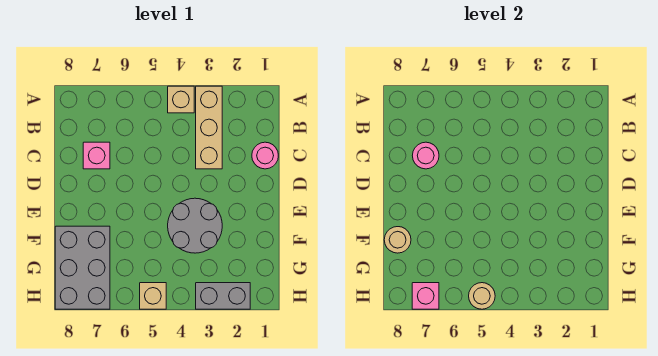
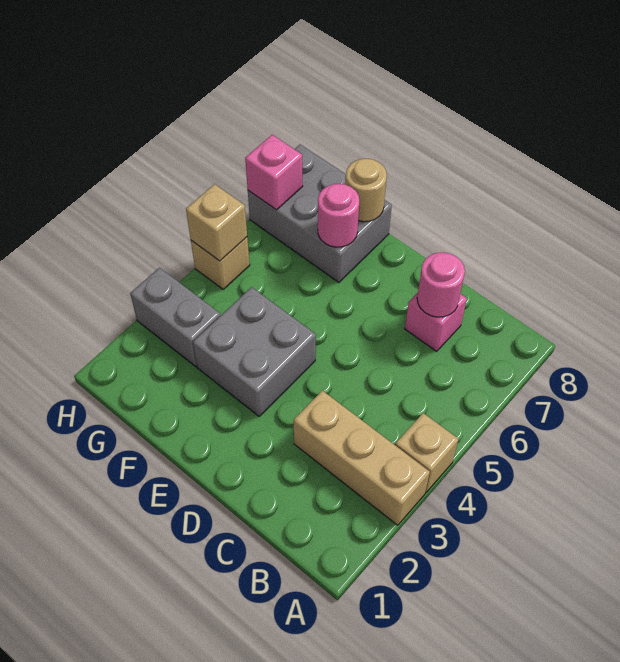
pink round brick C1 level 1 -> pink round brick F7 level 2
grey round brick E3:F4 level 1 -> grey brick E3:F4 level 1
grey brick H2:H3 level 1 -> grey brick G3:H3 level 1
tan round brick H5 level 2 -> tan brick H5 level 2

